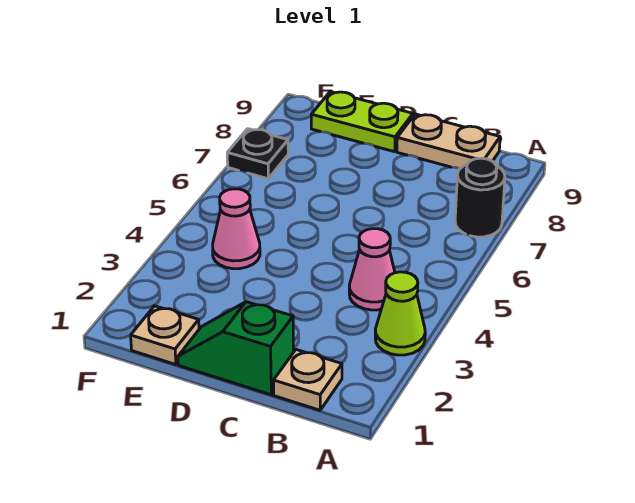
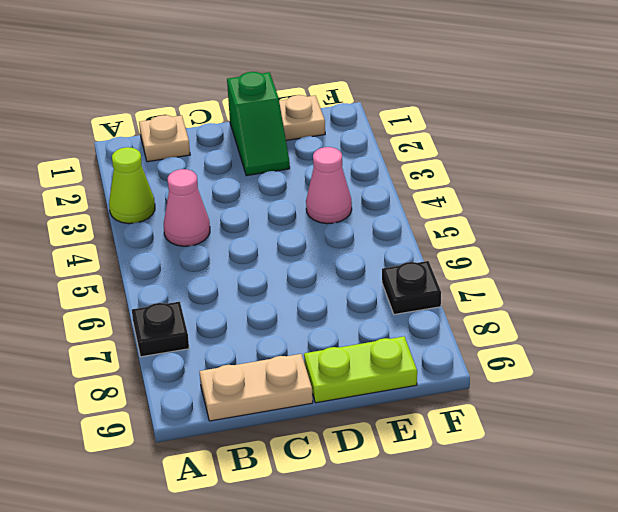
black round brick A7 level 1 -> black plate A7 level 1
green slope C1:D1 level 1 top C -> green slope D1:D2 level 1 top 1

